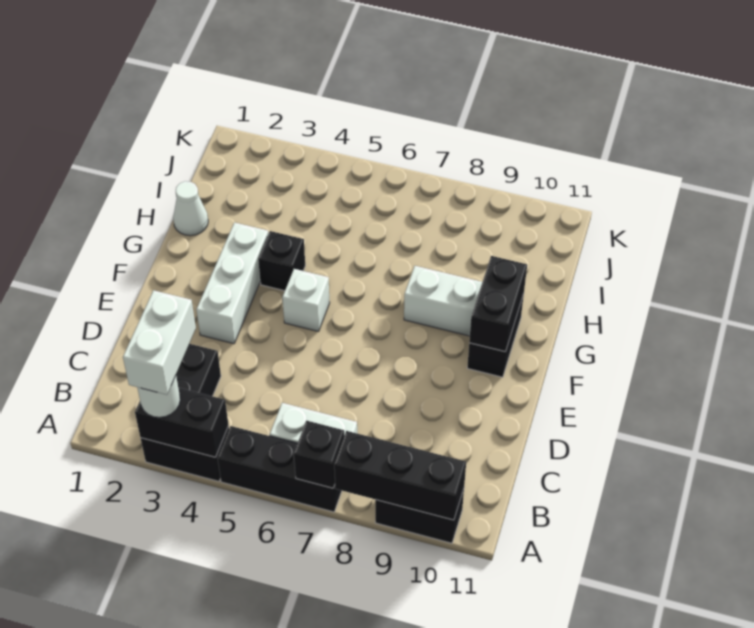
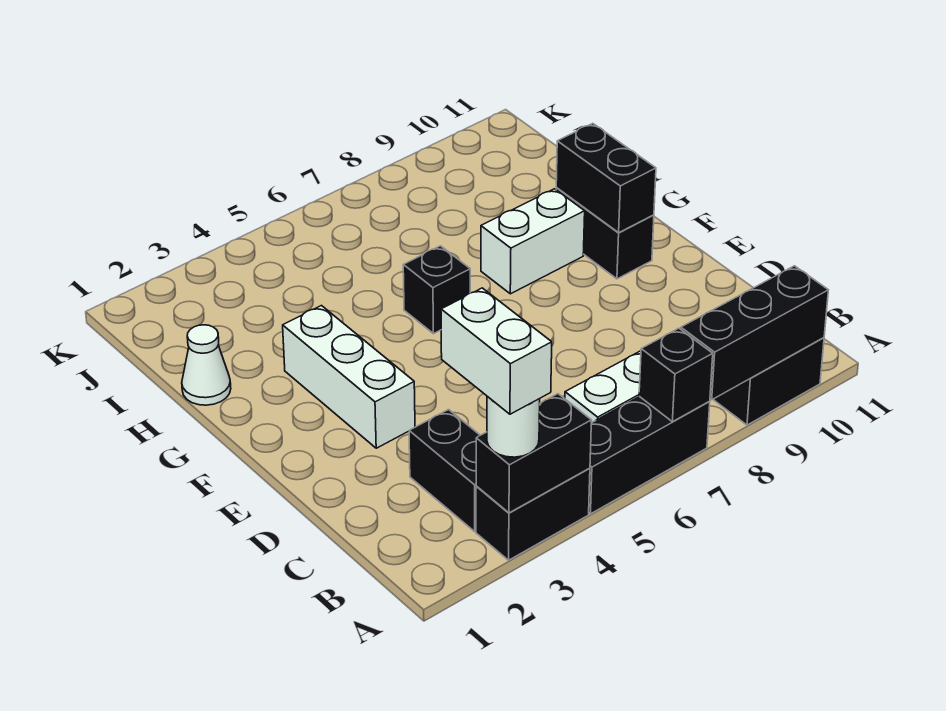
white brick F5 level 1 -> none
black brick G4 level 1 -> black brick G6 level 1

